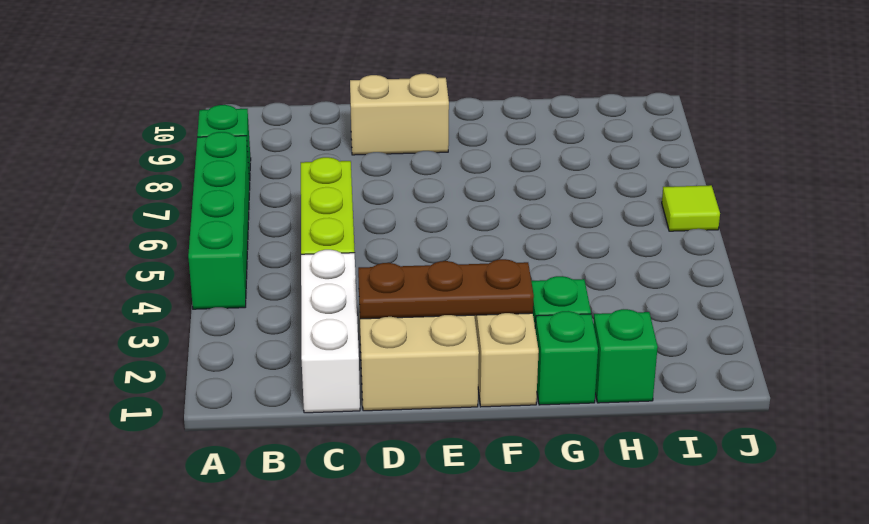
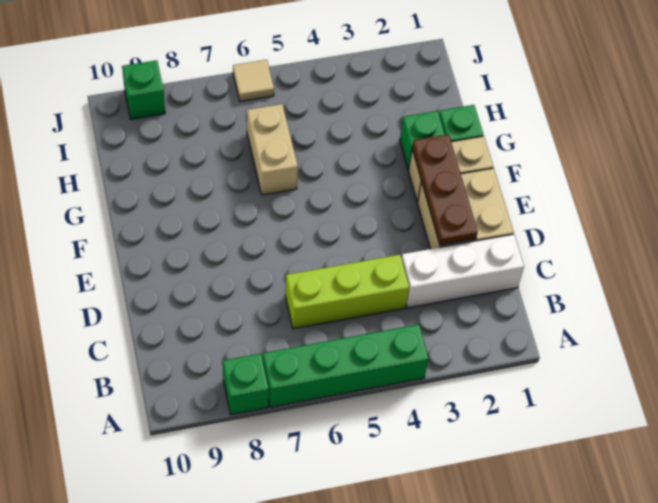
tan brick D9:E9 level 1 -> tan brick G6:H6 level 1
green brick H1 level 1 -> green brick J9 level 1
lime tile J6 level 1 -> tan tile J6 level 1

